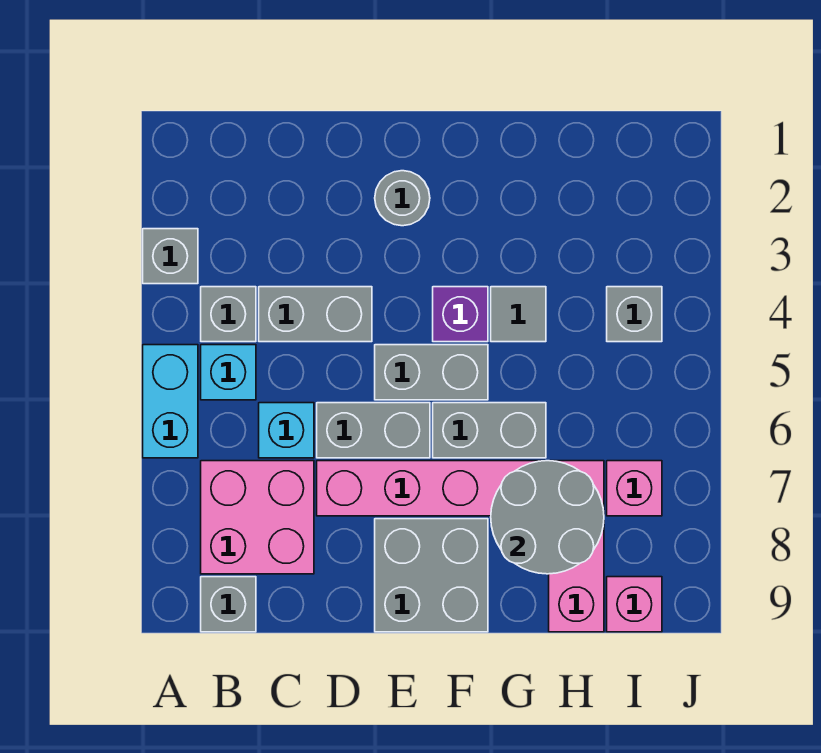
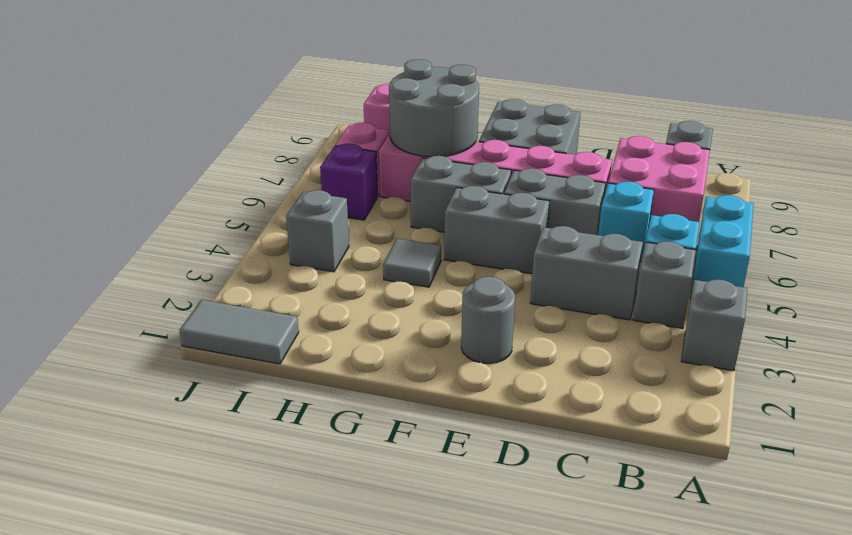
purple brick F4 level 1 -> purple brick I6 level 1
none -> grey tile I1:J1 level 1

